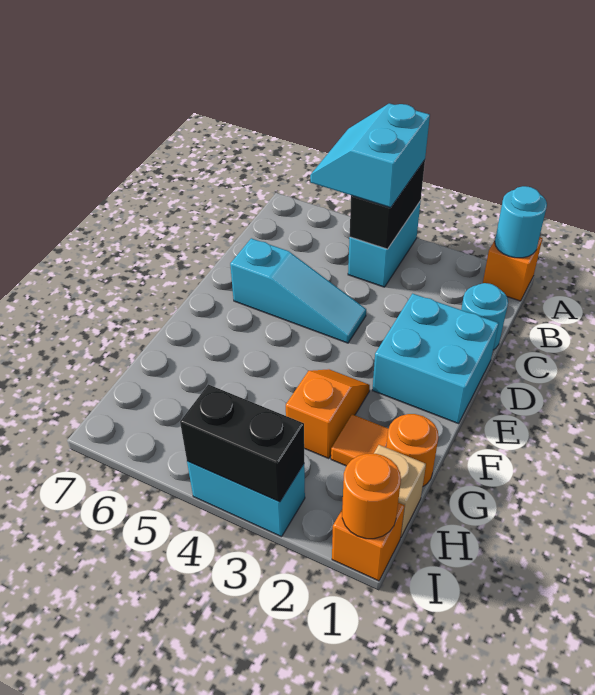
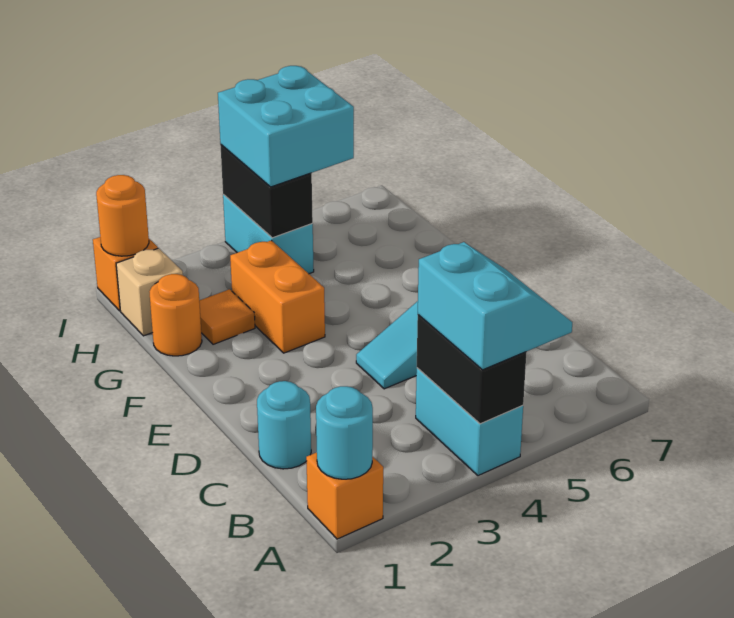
cyan brick D1:E2 level 1 -> cyan brick H4:I5 level 3
orange slope F3:G3 level 1 top G -> orange brick F3:G3 level 1
cyan brick I3:I4 level 1 -> cyan brick H4:I4 level 1
black brick I3:I4 level 2 -> black brick H4:I4 level 2

